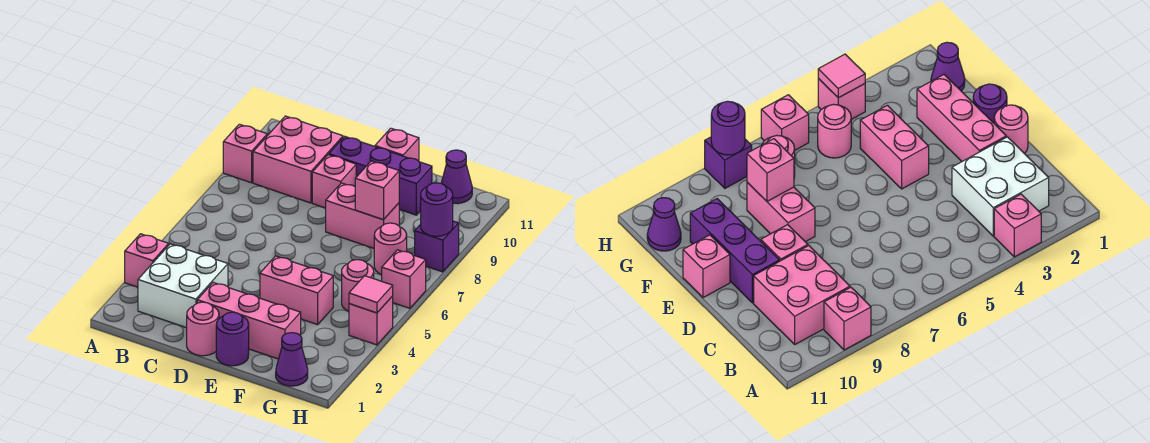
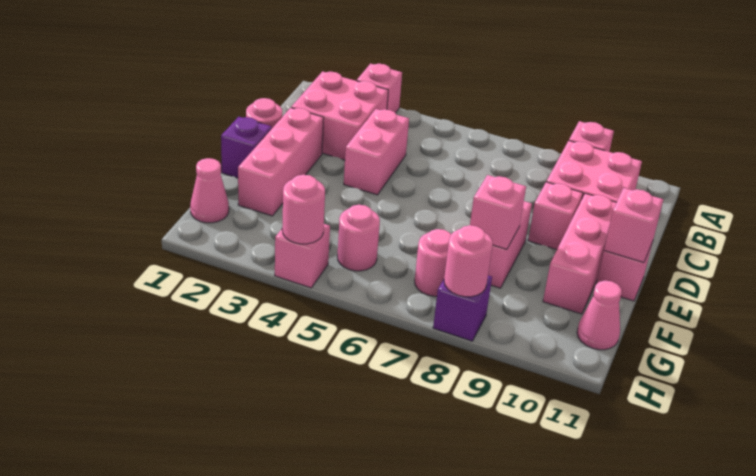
white brick B2:C3 level 1 -> pink brick B2:C3 level 1
purple brick D10:F10 level 1 -> pink brick D10:F10 level 1
purple round brick E1 level 1 -> purple brick E1 level 1
pink brick E4:F4 level 1 -> pink brick C4:D4 level 1
purple cone G1 level 1 -> pink cone G1 level 1
purple cone G11 level 1 -> pink cone G11 level 1
pink tile H4 level 2 -> pink round brick H4 level 2
pink brick H6 level 1 -> pink brick E11 level 2
purple round brick H8 level 2 -> pink round brick H8 level 2

